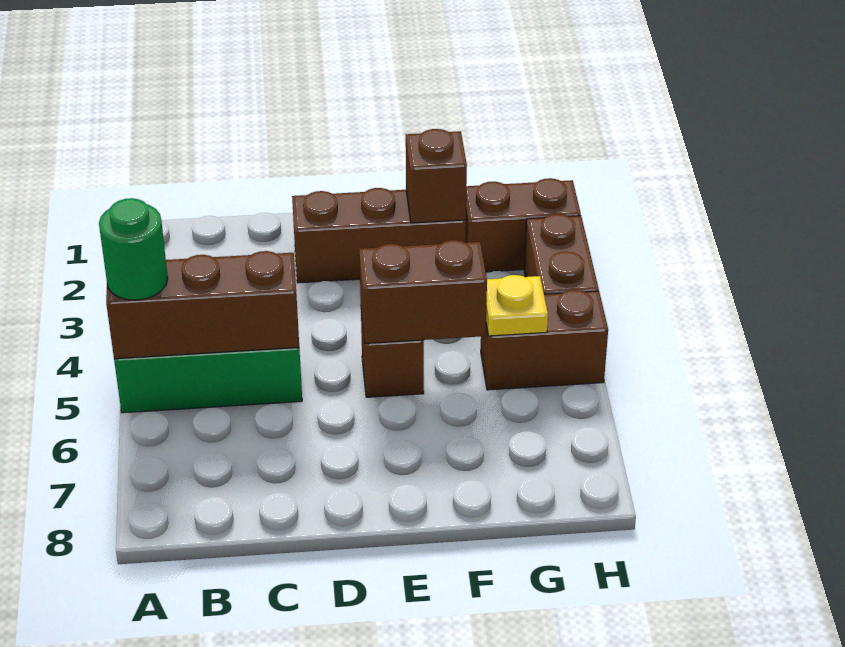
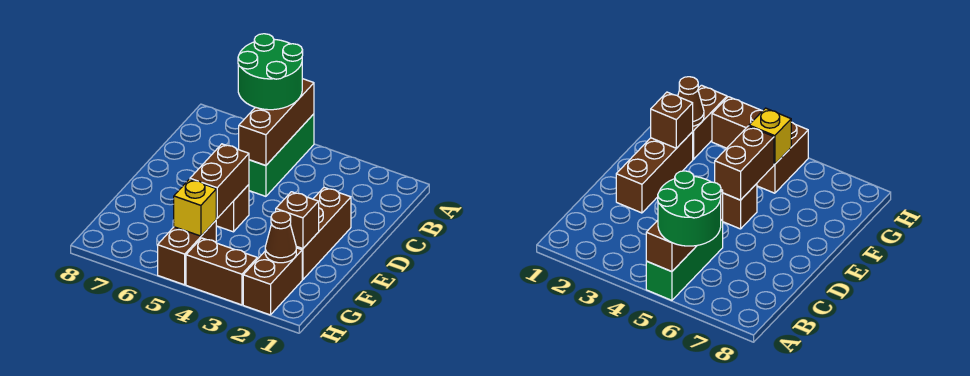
green round brick A5 level 3 -> green round brick A5:B6 level 3
none -> brown cone G2 level 2
yellow plate G5 level 2 -> yellow brick G5 level 2

